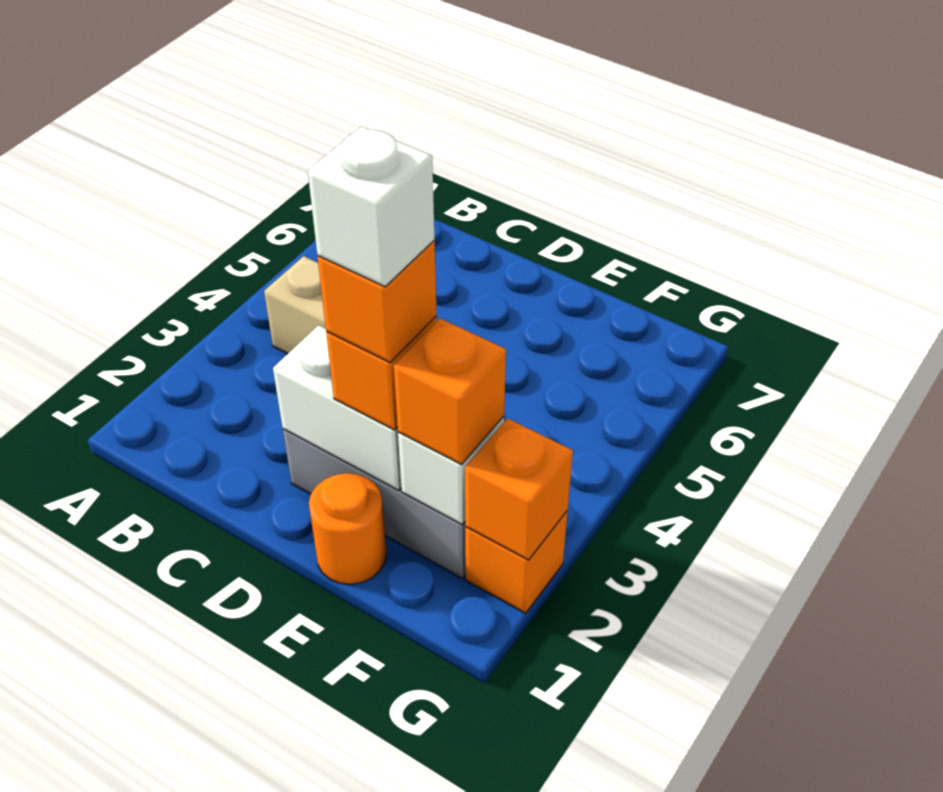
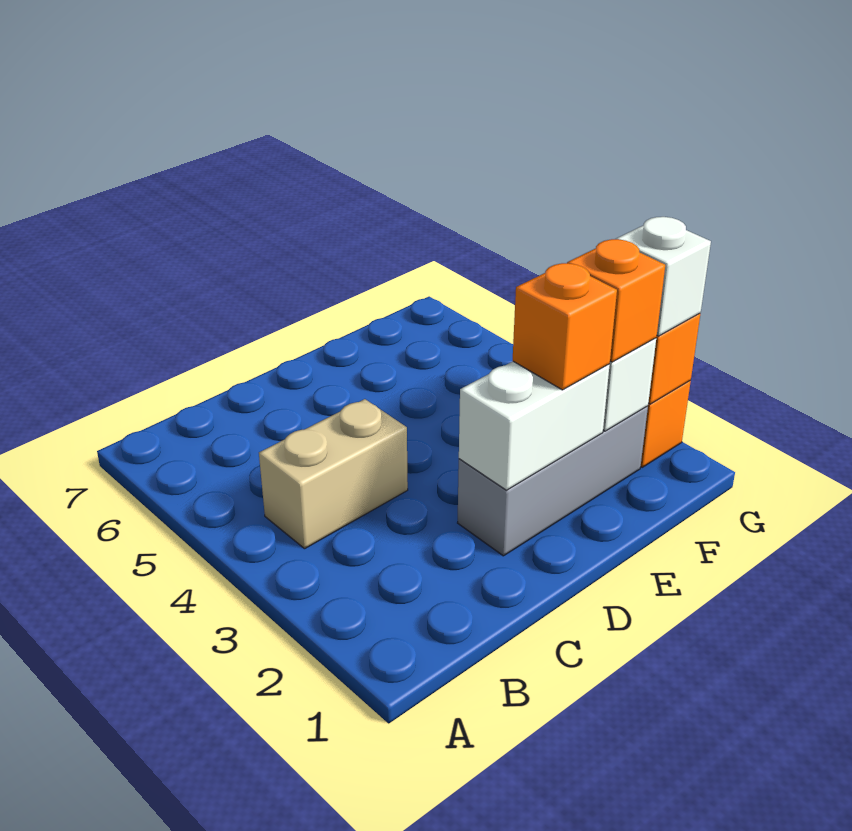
orange round brick E1 level 1 -> none
orange brick E2 level 4 -> none
white brick E2 level 5 -> white brick G2 level 3

